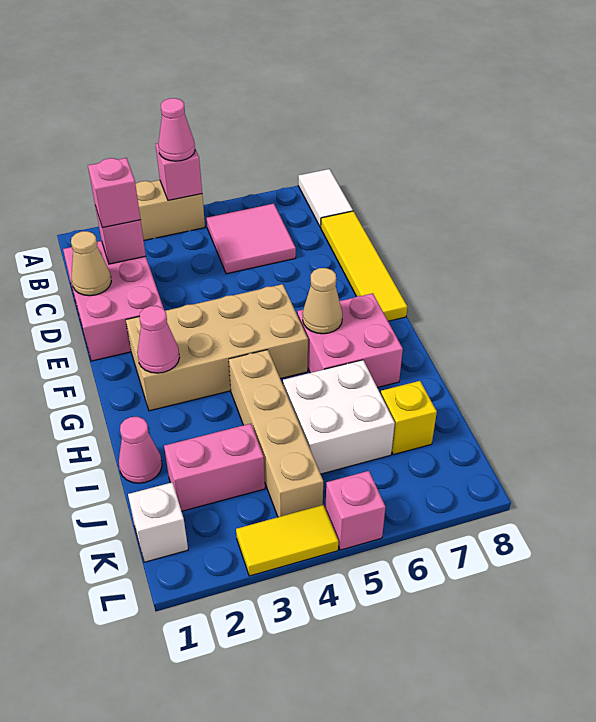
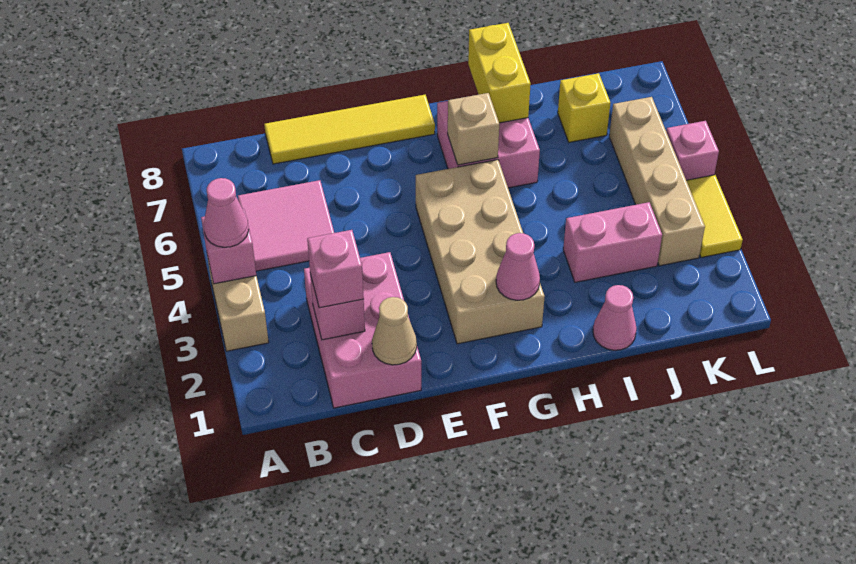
white tile A8:B8 level 1 -> none
pink brick C1:E2 level 1 -> pink brick C1:D3 level 1
tan cone G6 level 2 -> tan brick G6 level 2
tan brick H4:K4 level 1 -> tan brick K3:K6 level 1
none -> yellow brick H7:H8 level 2
white brick I5:J6 level 1 -> none
pink brick J2:J3 level 1 -> pink brick I3:J3 level 1
white brick K1 level 1 -> none

